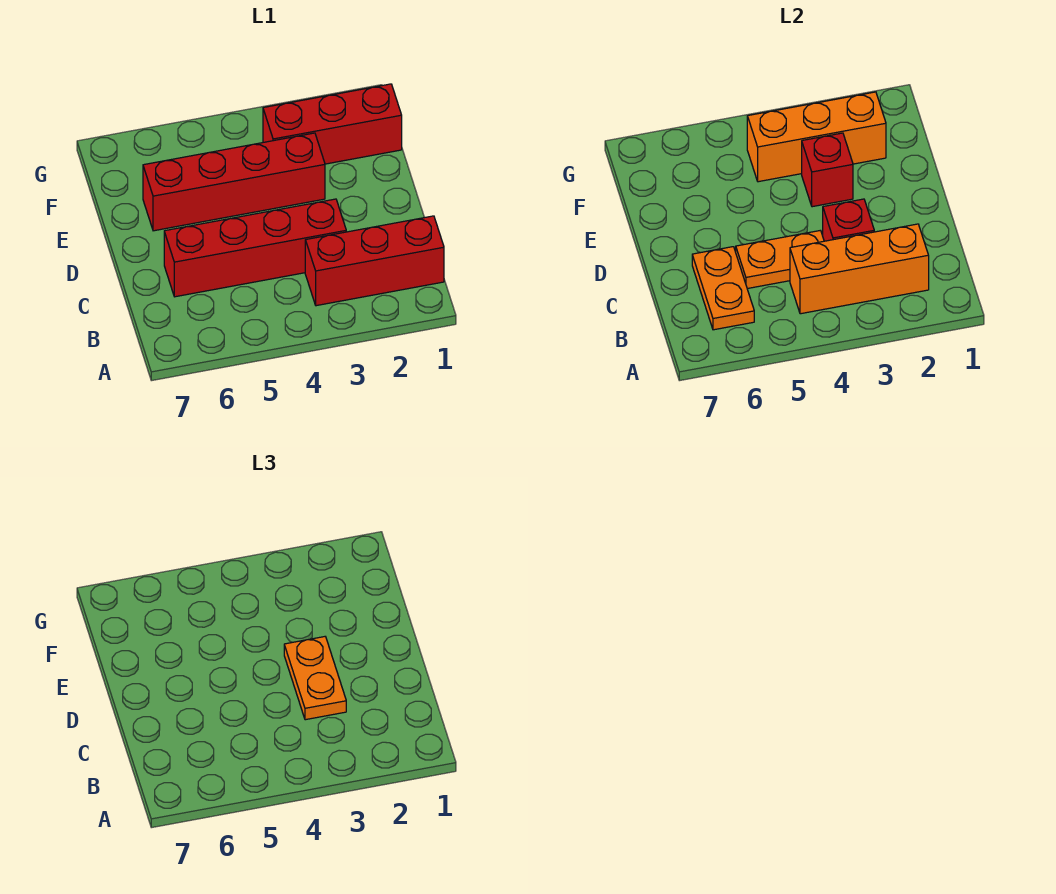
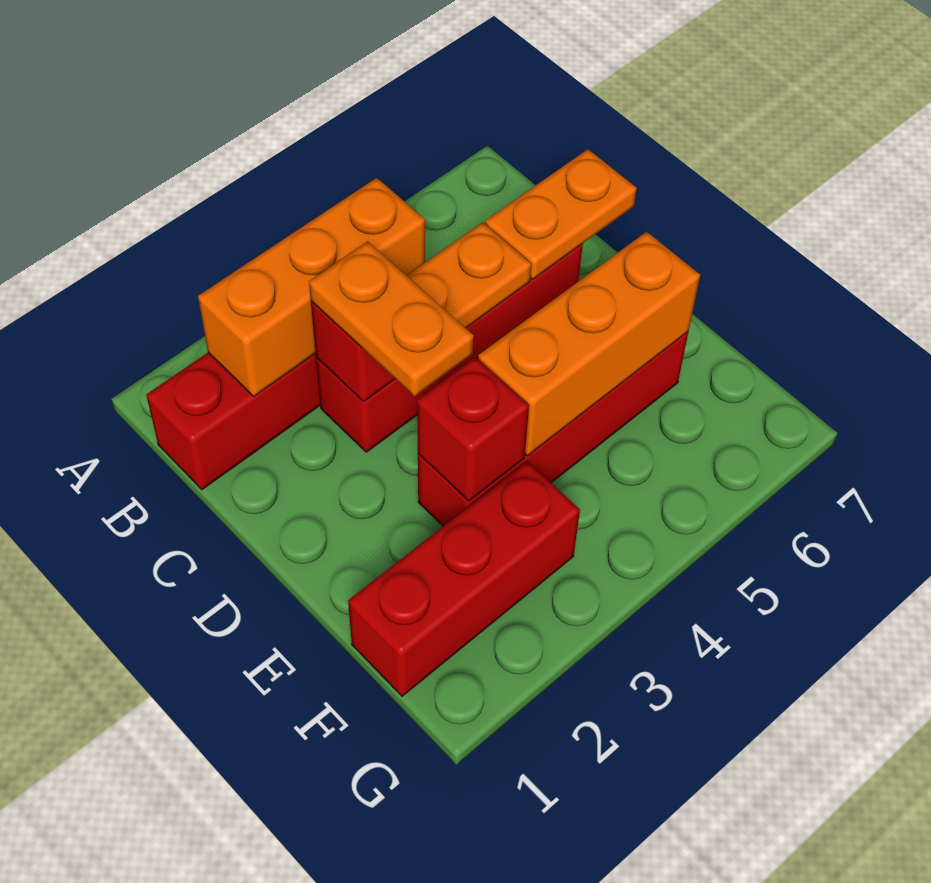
orange plate B6:C6 level 2 -> orange plate C6:C7 level 2
orange brick F2:F4 level 2 -> orange brick E4:E6 level 2

